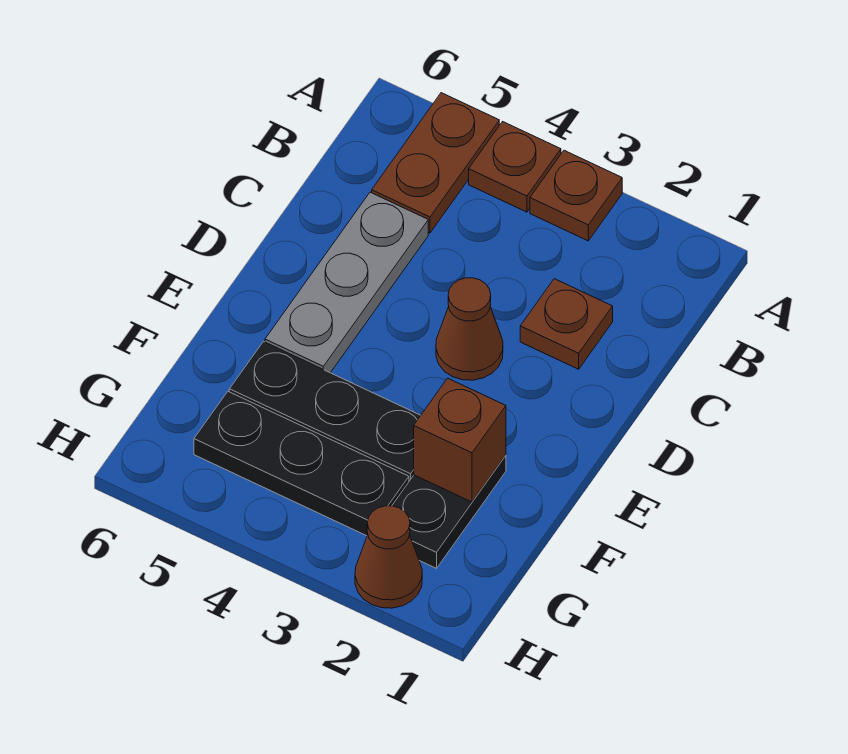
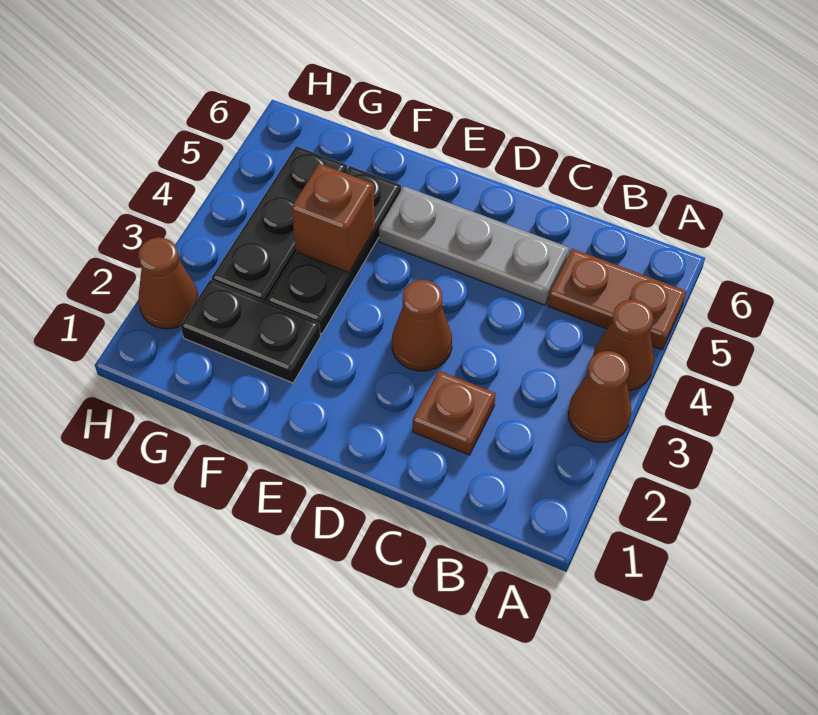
brown plate A3 level 1 -> brown cone A3 level 1
brown plate A4 level 1 -> brown cone A4 level 1
brown brick F2 level 2 -> brown brick F4 level 2

